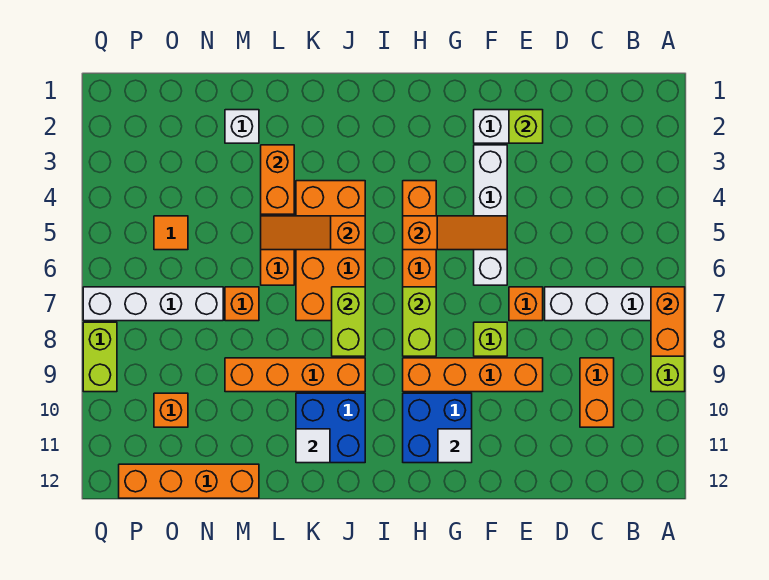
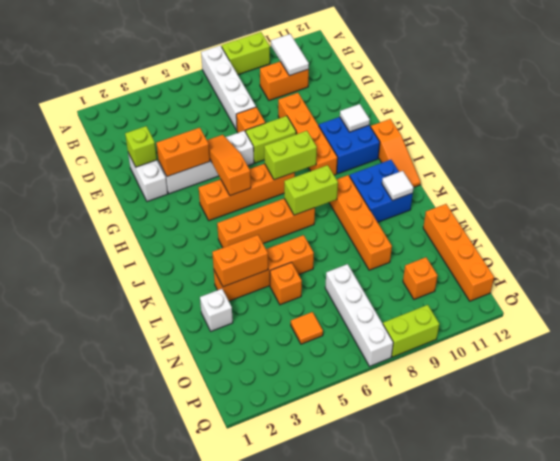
orange brick A7:A8 level 2 -> orange brick F3:F4 level 2
none -> white tile B10:C10 level 2
lime brick F8 level 1 -> lime brick F7:F8 level 1
orange brick J4:K7 level 1 -> orange brick J4:J7 level 1
orange slope J5:L5 level 2 top J -> orange slope H12:J12 level 1 top H
orange brick M7 level 1 -> orange brick M5 level 1

